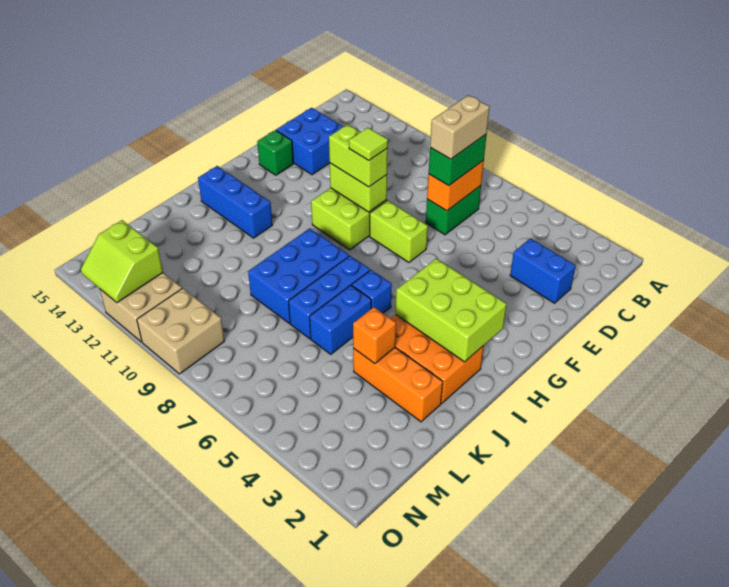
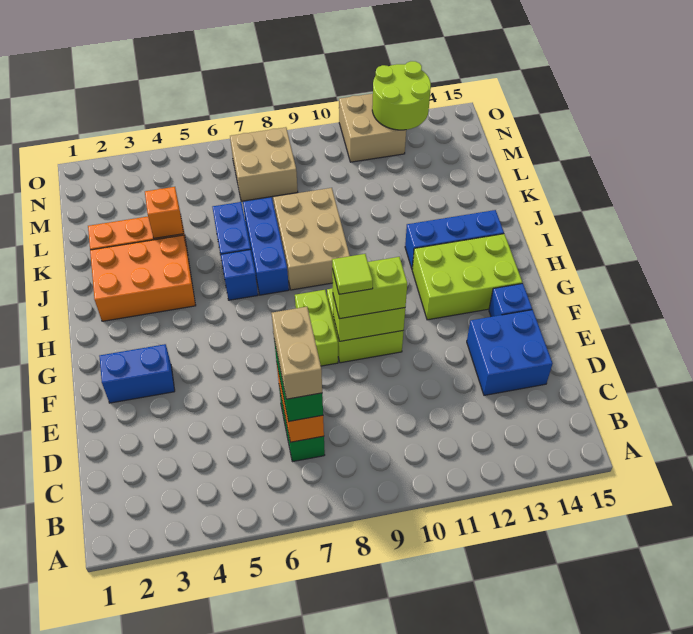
blue brick D2:D3 level 1 -> blue brick F2:F3 level 1
lime brick F7:F8 level 1 -> lime brick F8:G8 level 1
green brick F14 level 1 -> blue brick F14 level 1
lime brick H2:I4 level 2 -> lime brick G12:H14 level 1
blue brick I8:K9 level 1 -> tan brick I8:K9 level 1
tan brick N9:O10 level 1 -> tan brick M7:N8 level 1
lime slope N12:O13 level 2 top N -> lime round brick N12:O13 level 2

